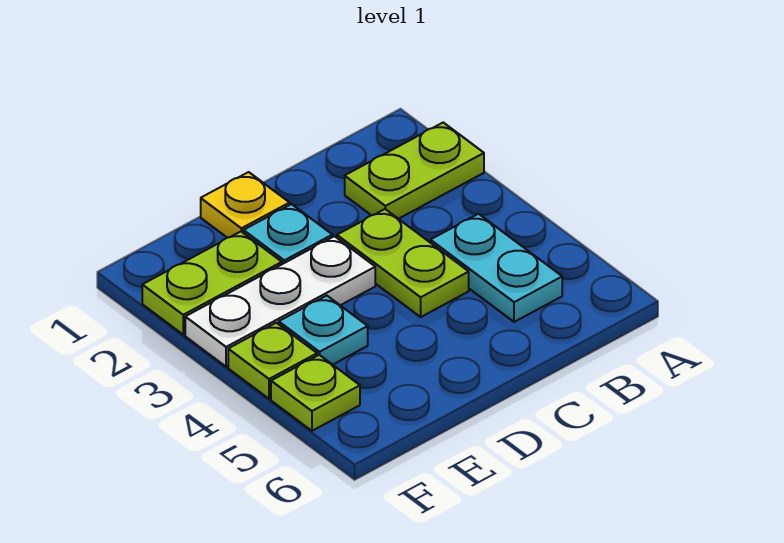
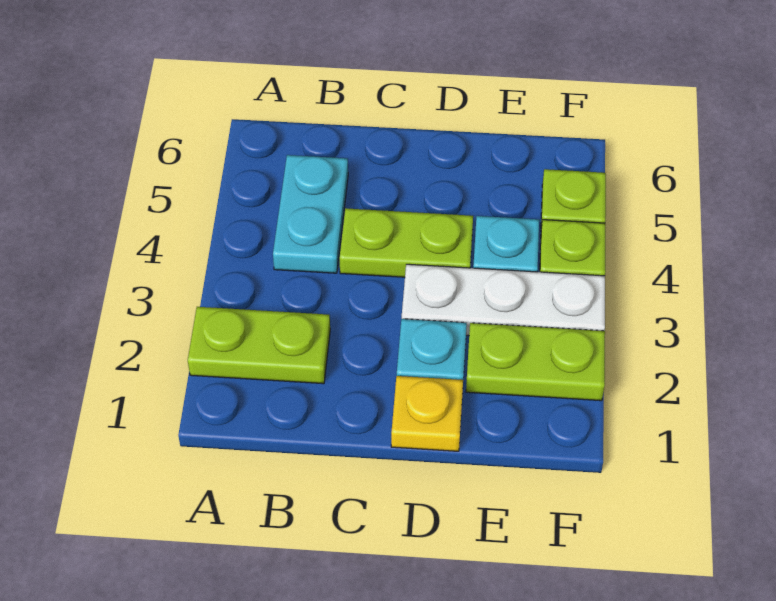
lime plate C3:C4 level 1 -> lime plate C4:D4 level 1

